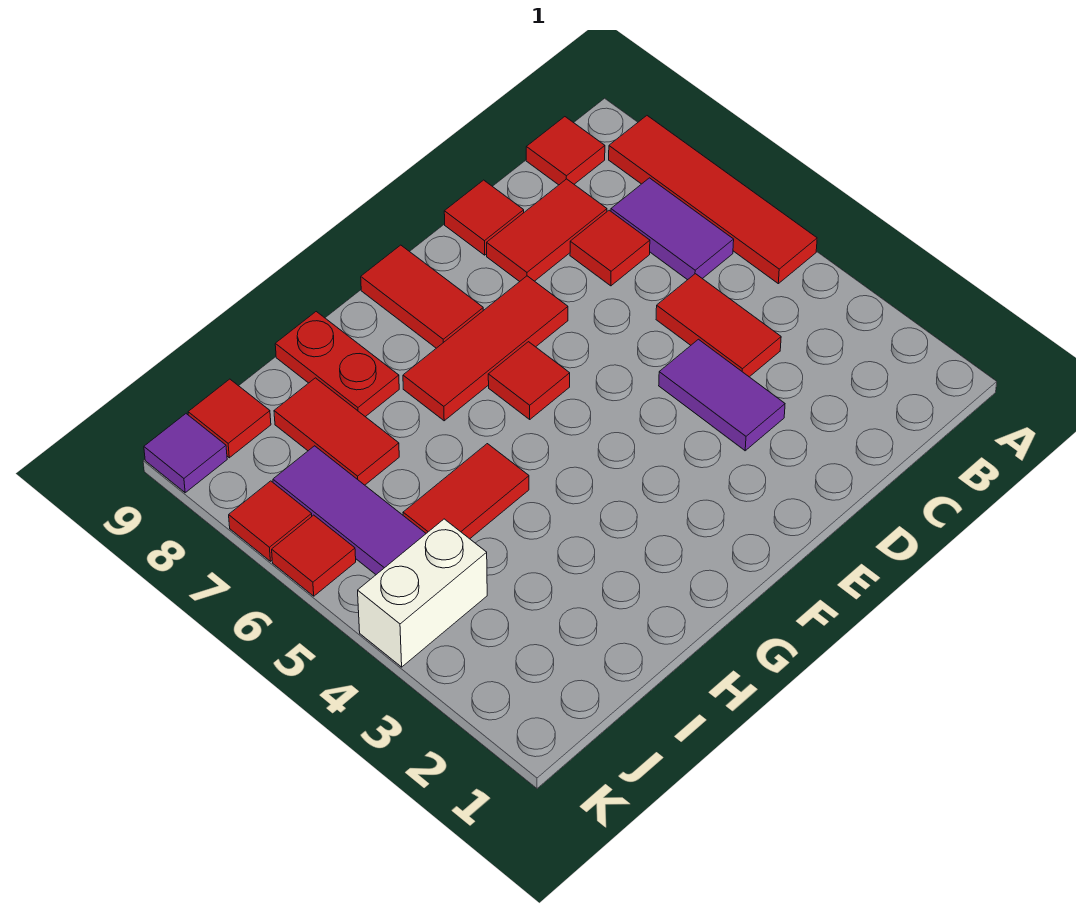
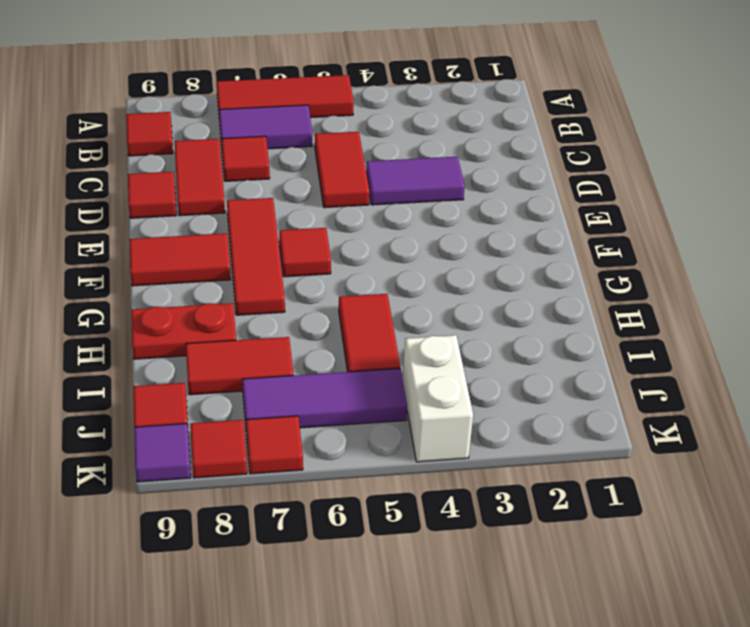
red tile A5:A8 level 1 -> red tile A5:A7 level 1
red tile C4:C5 level 1 -> red tile C5:D5 level 1
red tile K6 level 1 -> red tile K8 level 1

